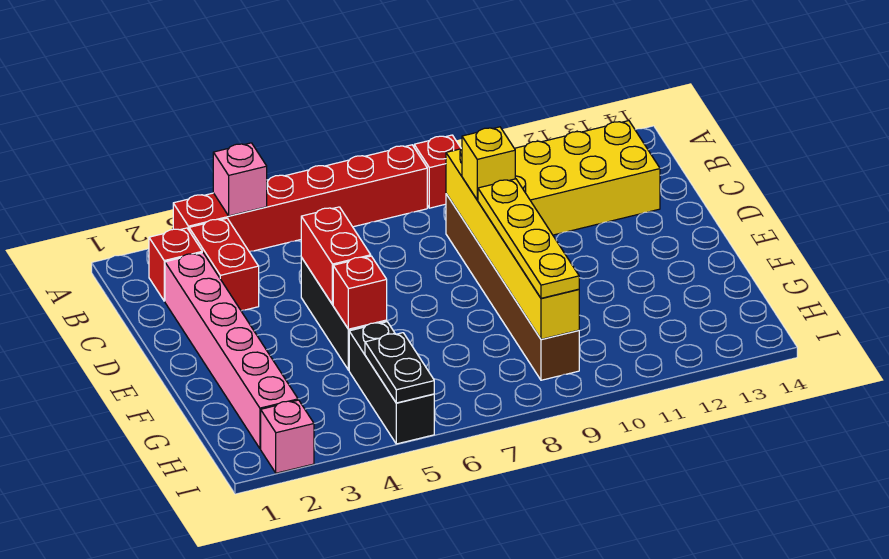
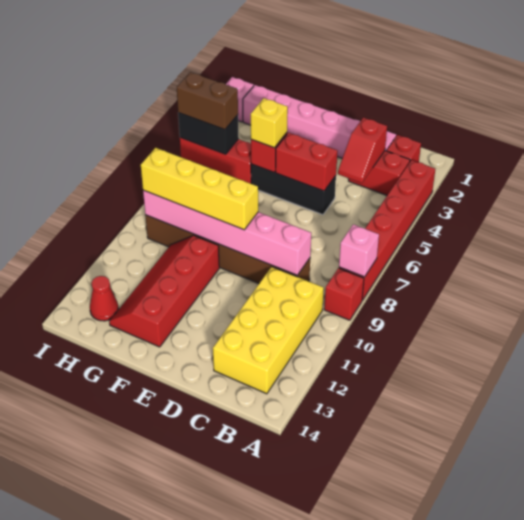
pink brick A4 level 2 -> pink brick A8 level 2
none -> red slope C3:C4 level 2 top 3
yellow brick C9:H9 level 2 -> pink brick C9:H9 level 2
yellow brick D9 level 3 -> yellow brick F5 level 3
yellow plate E9:H9 level 3 -> yellow brick E9:H9 level 3
none -> red slope F10:G13 level 1 top F
black brick G5:I5 level 1 -> red brick G5:I5 level 1
black plate H5:I5 level 2 -> black brick H5:I5 level 2
none -> brown brick H5:I5 level 3
none -> red cone H13 level 1

